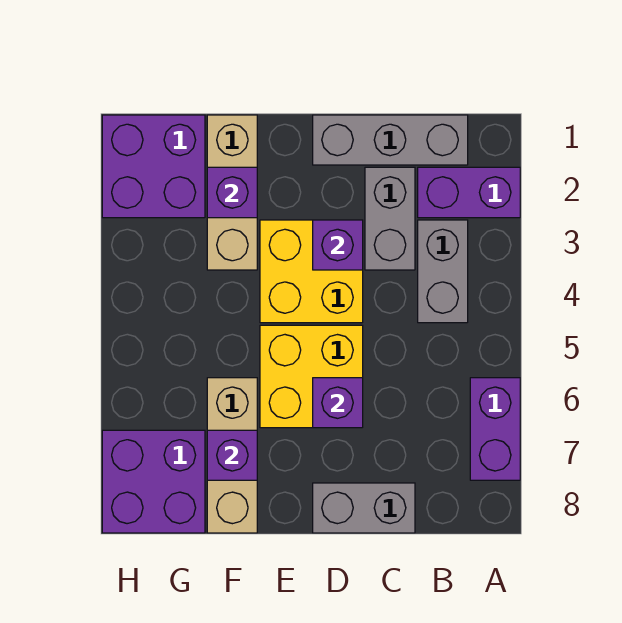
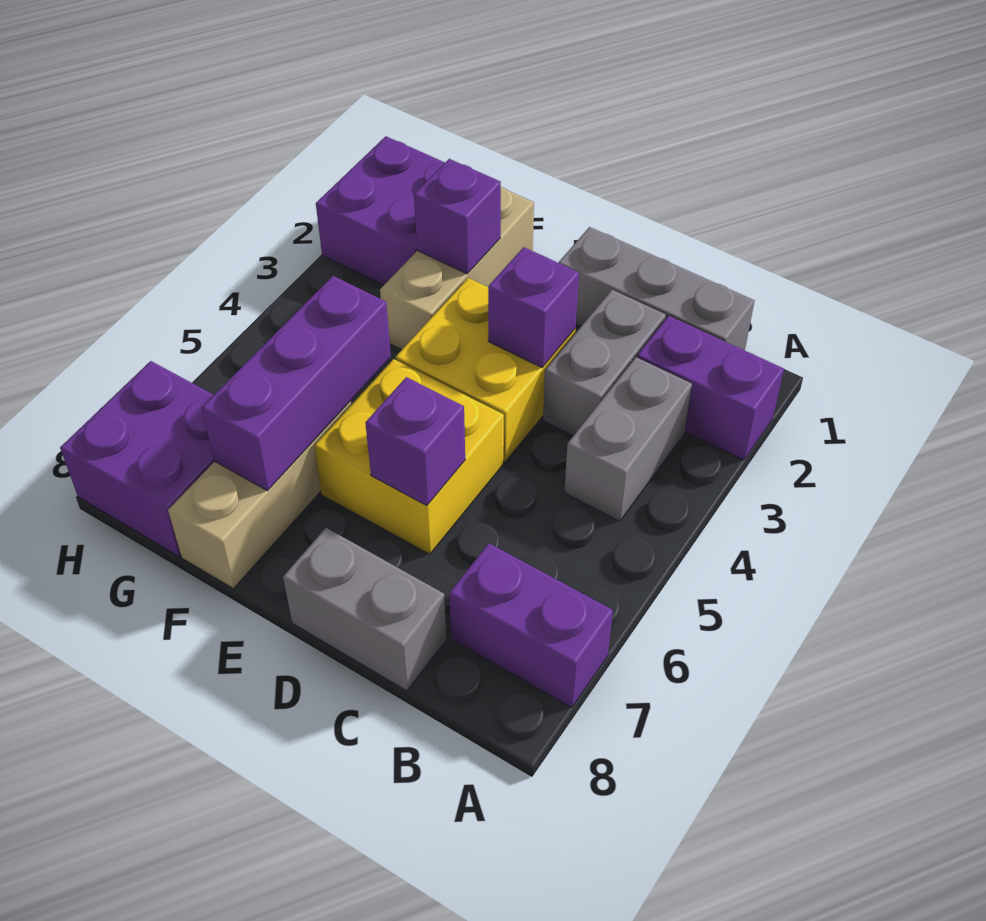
purple brick A6:A7 level 1 -> purple brick A7:B7 level 1
purple brick F7 level 2 -> purple brick F5:F7 level 2

